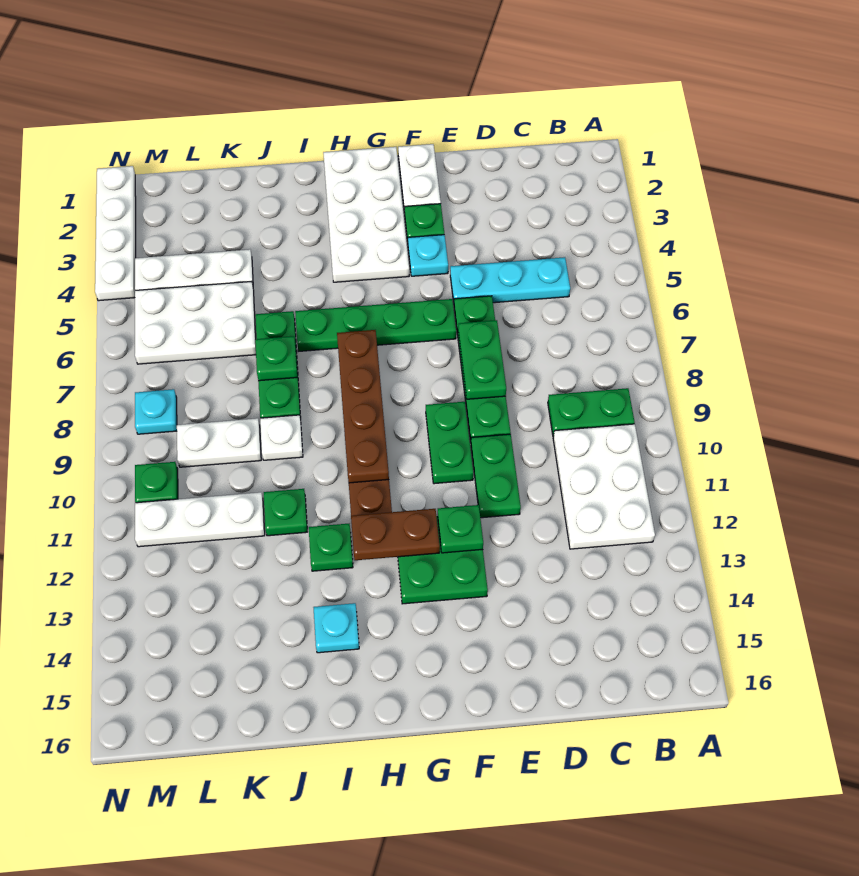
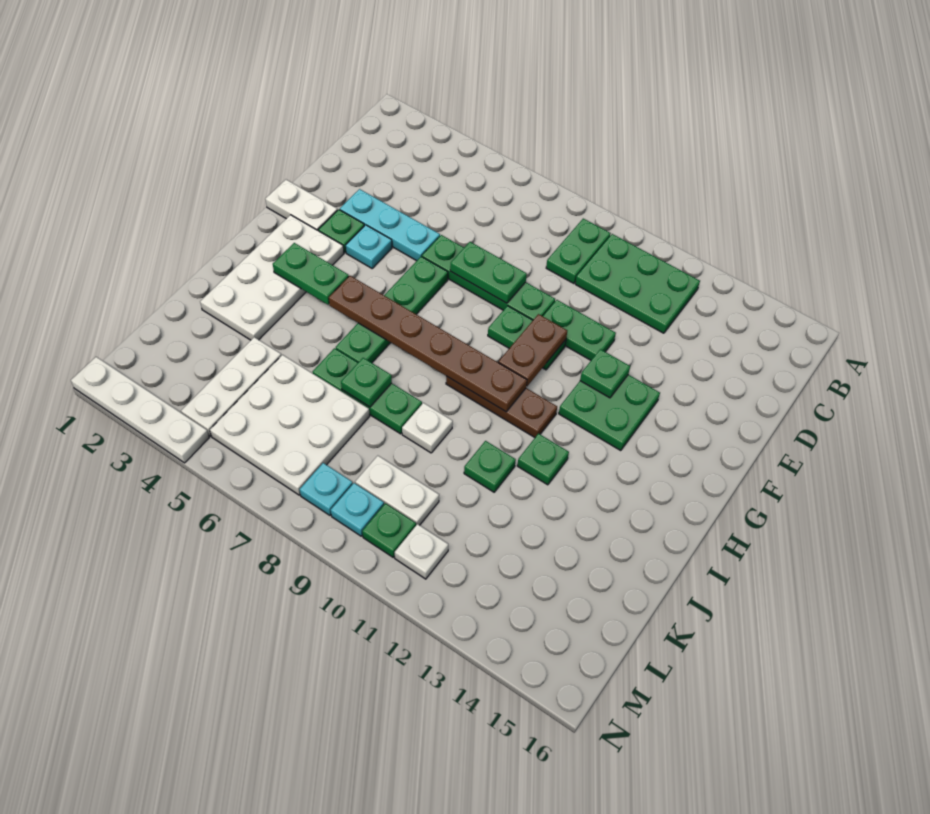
white plate B10:C12 level 1 -> green plate B10:C12 level 1
cyan plate C5:E5 level 1 -> cyan plate E3:E5 level 1
white plate G1:H4 level 1 -> white plate G2:J3 level 1
brown plate G12:H12 level 2 -> brown plate F10:G10 level 2
none -> green plate H3:H4 level 2
brown plate H7:H10 level 2 -> brown plate H5:H10 level 2
cyan plate I14 level 1 -> cyan plate M9 level 1
white plate K5:M6 level 1 -> white plate K5:M7 level 1
white plate K9:L9 level 1 -> white plate L9:L10 level 1
white plate K11:M11 level 1 -> white plate M11 level 1

